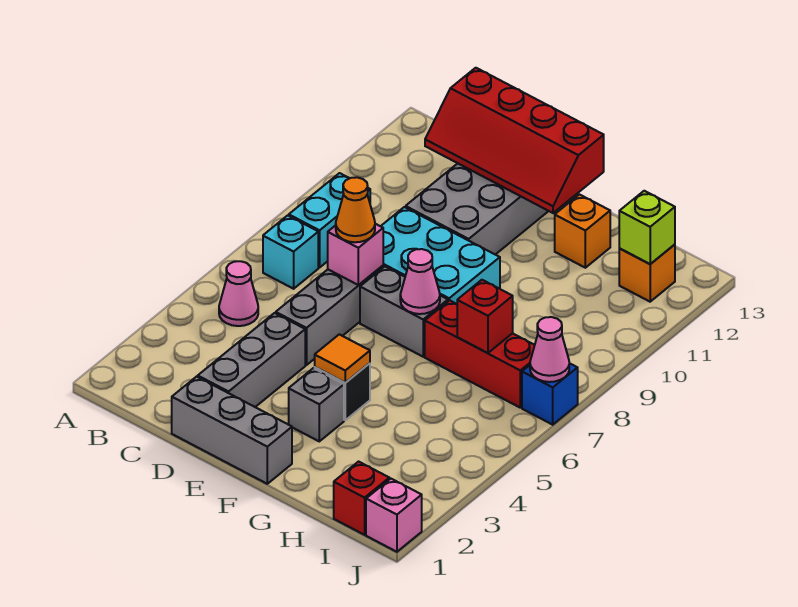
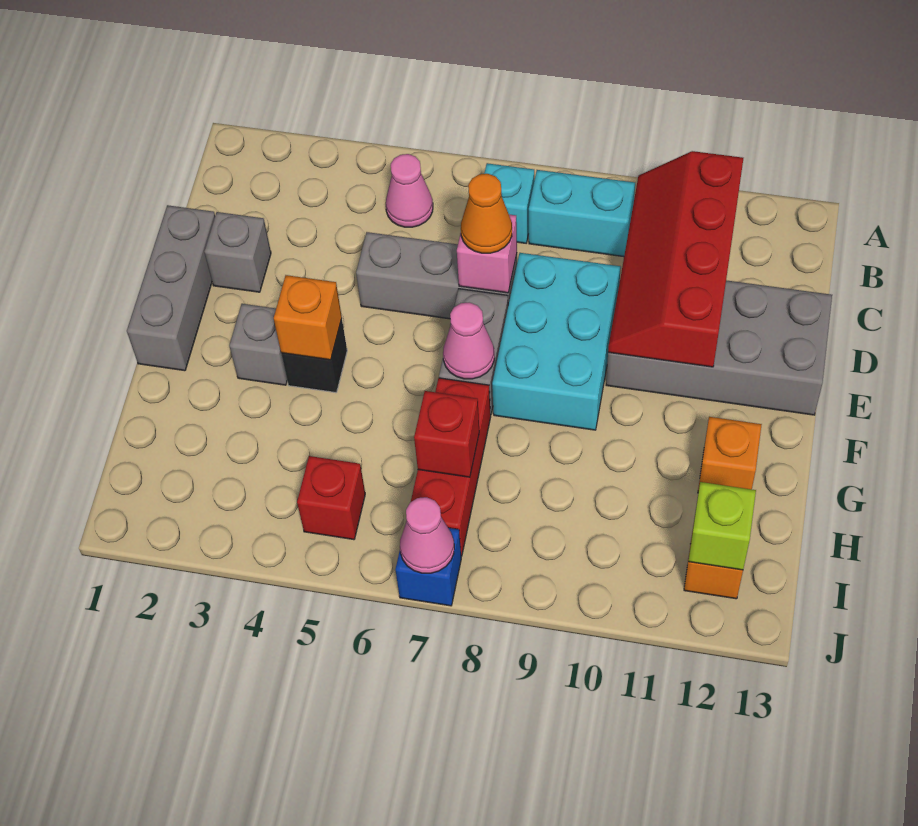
red slope C12:F13 level 2 top 13 -> red slope B10:E11 level 2 top 11
grey brick D2:D4 level 1 -> grey brick D2 level 1
orange tile F4 level 2 -> orange brick F4 level 2
red brick I1 level 1 -> red brick I5 level 1
pink brick J1 level 1 -> none

